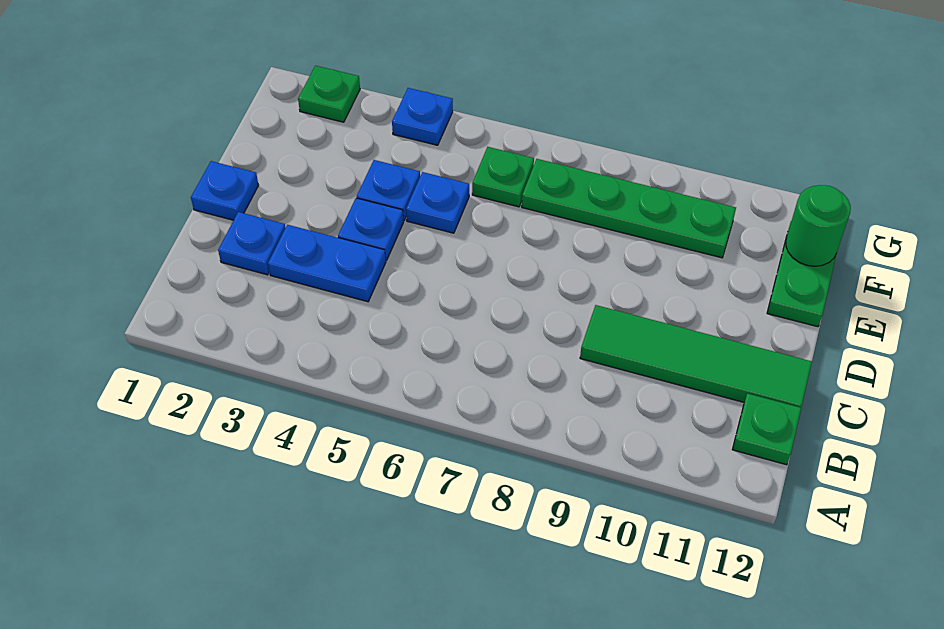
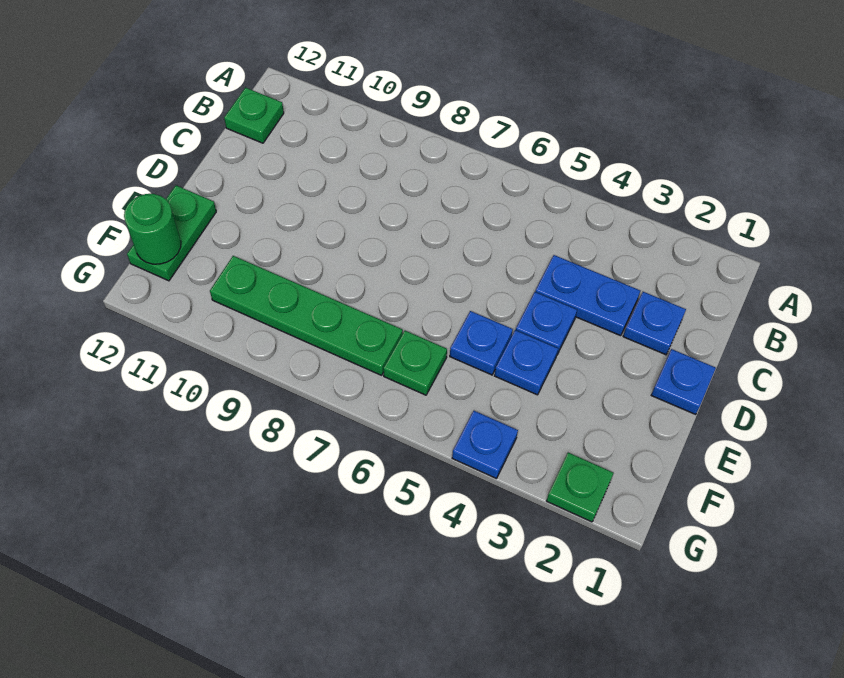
green tile C9:C12 level 1 -> none

